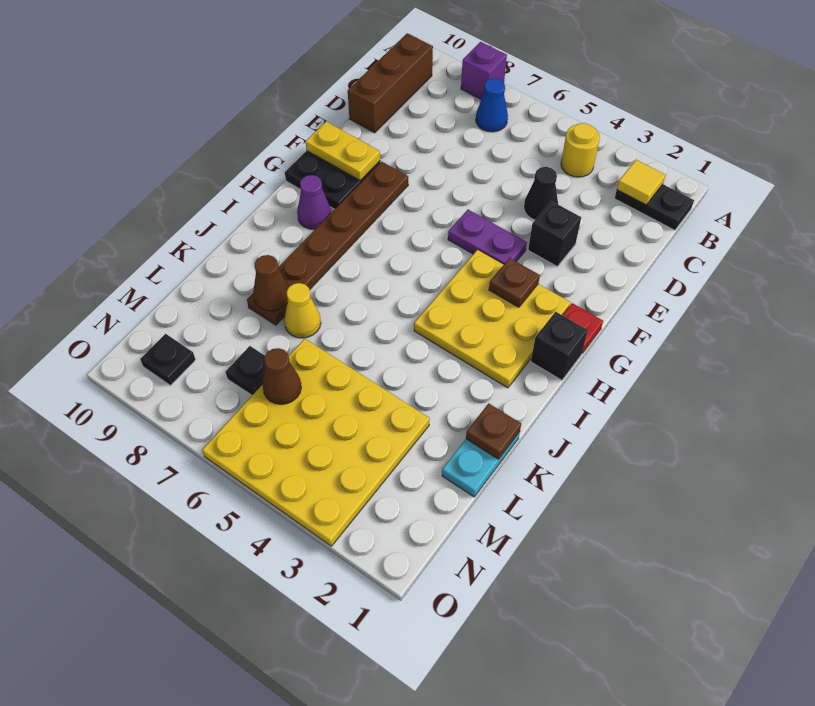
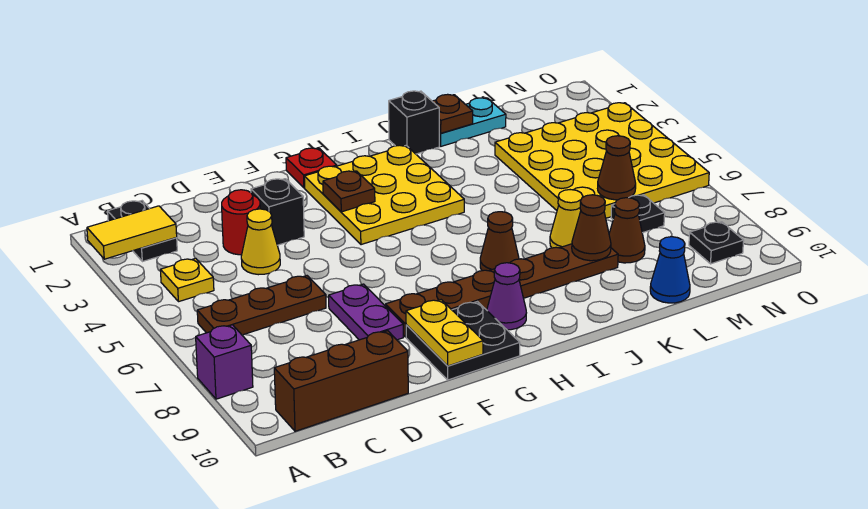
yellow tile B2 level 2 -> yellow tile A2:B2 level 2
yellow round brick B4 level 1 -> yellow plate B4 level 1
none -> brown plate B6:D6 level 1
blue cone B7 level 1 -> blue cone L10 level 1
none -> red round brick D3 level 1
black cone D4 level 1 -> yellow cone D4 level 1
purple plate F4:F5 level 1 -> purple plate E7:E8 level 1
black brick H1 level 1 -> black brick J1 level 1
none -> brown cone I7 level 1
none -> brown cone L8 level 1

